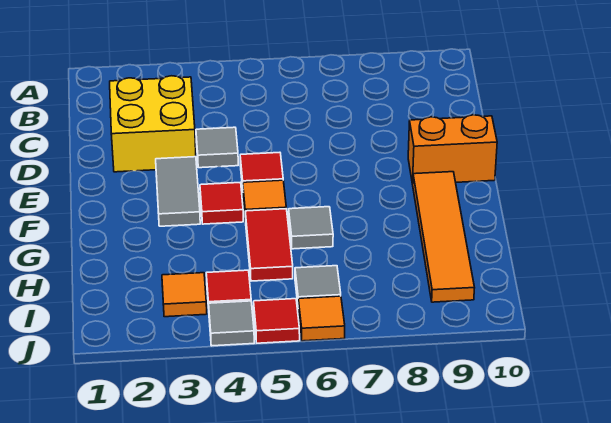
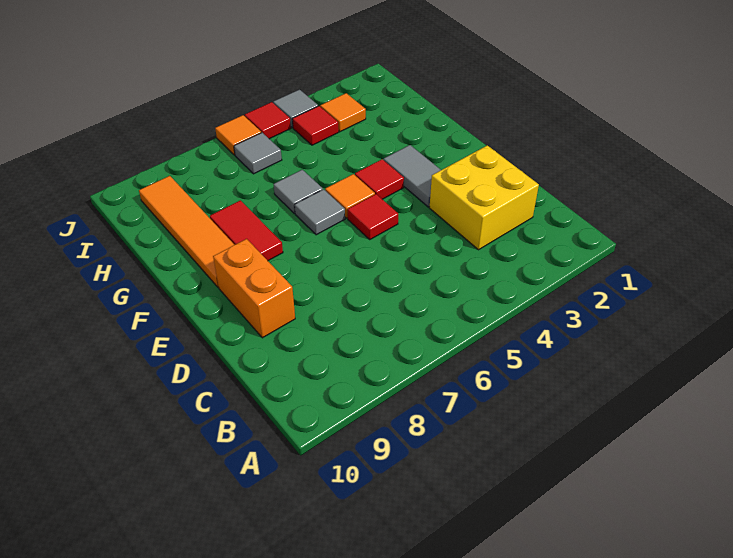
grey tile D4 level 1 -> grey tile F6 level 1
orange brick E9:E10 level 1 -> orange brick D9:E9 level 1
red tile G5:H5 level 1 -> red tile F8:G8 level 1

